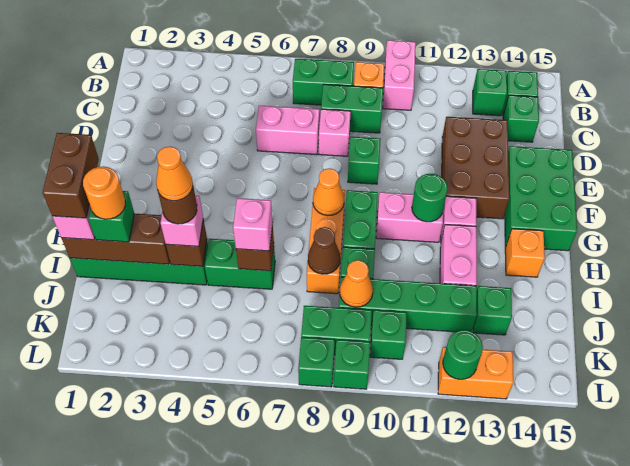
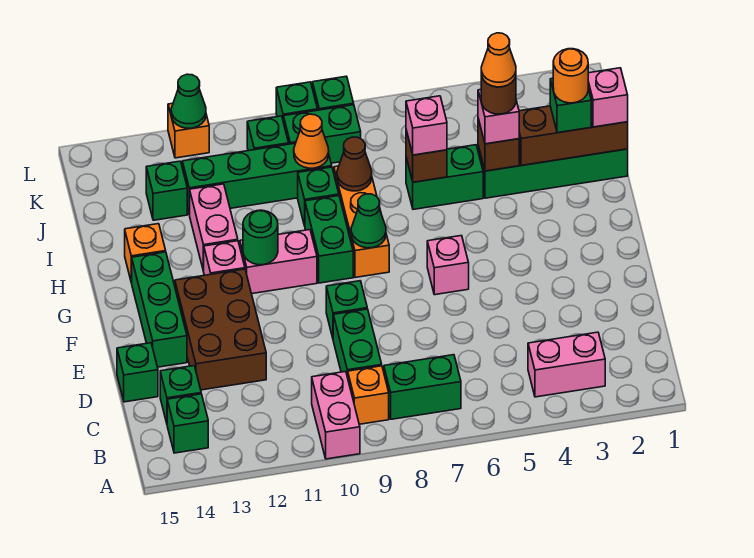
green brick B13 level 1 -> green brick D15 level 1
green brick C8:C9 level 1 -> green brick C9:D9 level 1
pink brick D6:D7 level 1 -> pink brick B3:B4 level 1
pink brick D8 level 1 -> pink brick F6 level 1
green brick E14:G15 level 1 -> green brick E14:G14 level 1
orange cone G8 level 2 -> green cone G8 level 2
brown brick H1:I1 level 4 -> none
orange brick L12:L13 level 1 -> orange brick L12 level 1
green round brick L12 level 2 -> green cone L12 level 2

